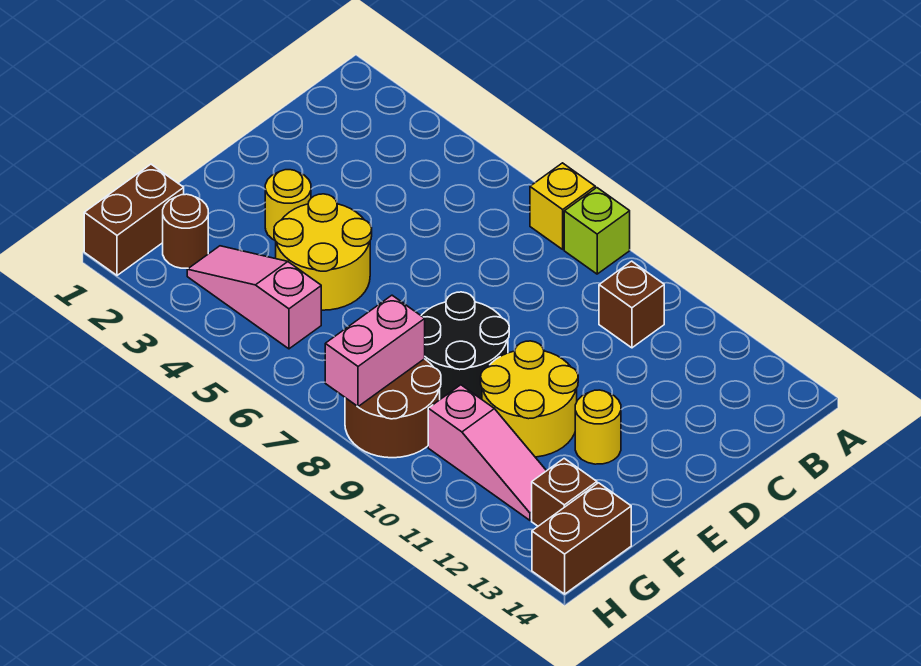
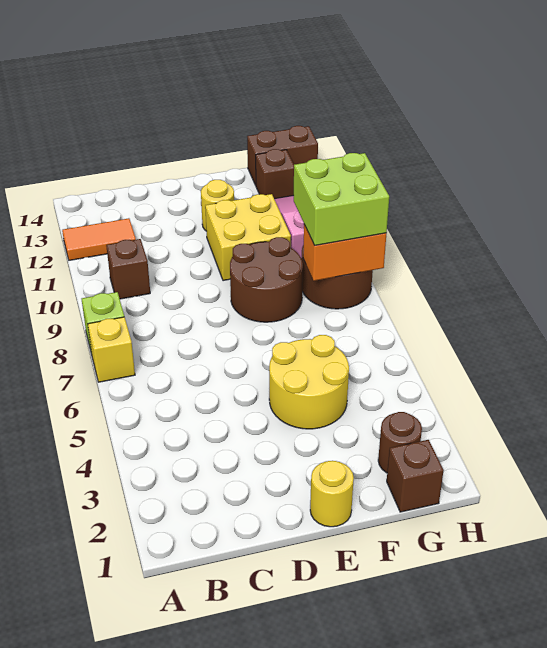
none -> orange tile A12:B12 level 1
yellow round brick E3 level 1 -> yellow round brick E1 level 1
black round brick E8:F9 level 1 -> brown round brick E8:F9 level 1
yellow round brick E10:F11 level 1 -> yellow brick E10:F11 level 1
brown brick G1:H1 level 1 -> brown brick G1 level 1
pink slope G3:G5 level 1 top 5 -> none
pink brick G8:H8 level 2 -> orange brick G8:H8 level 2
none -> lime brick G8:H9 level 3

